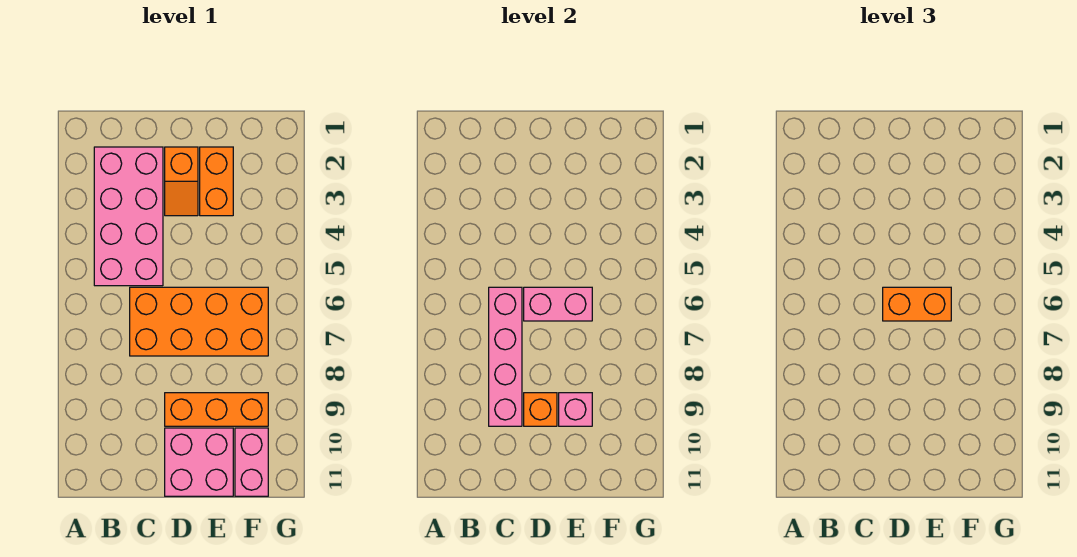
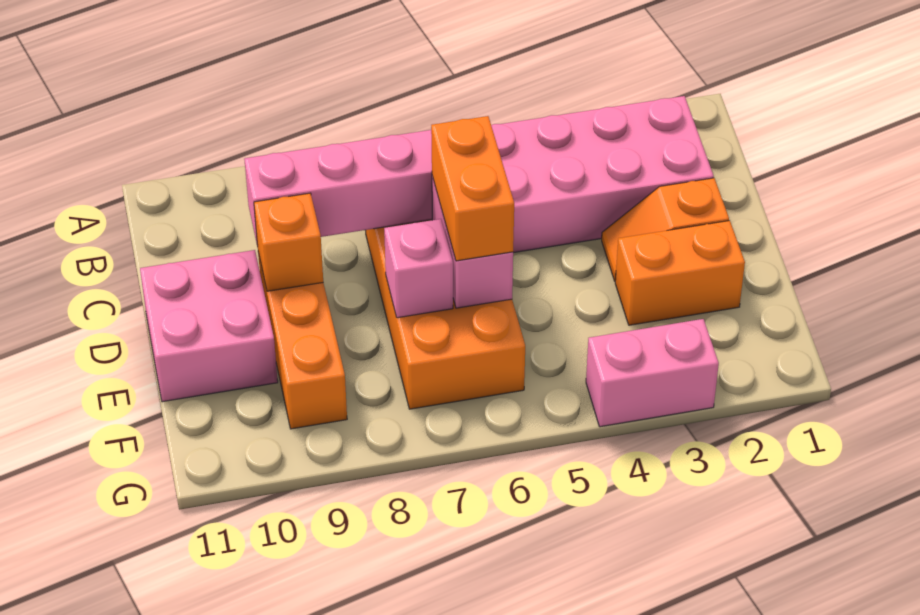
pink brick E9 level 2 -> pink brick E7 level 2
pink brick F10:F11 level 1 -> pink brick G3:G4 level 1

